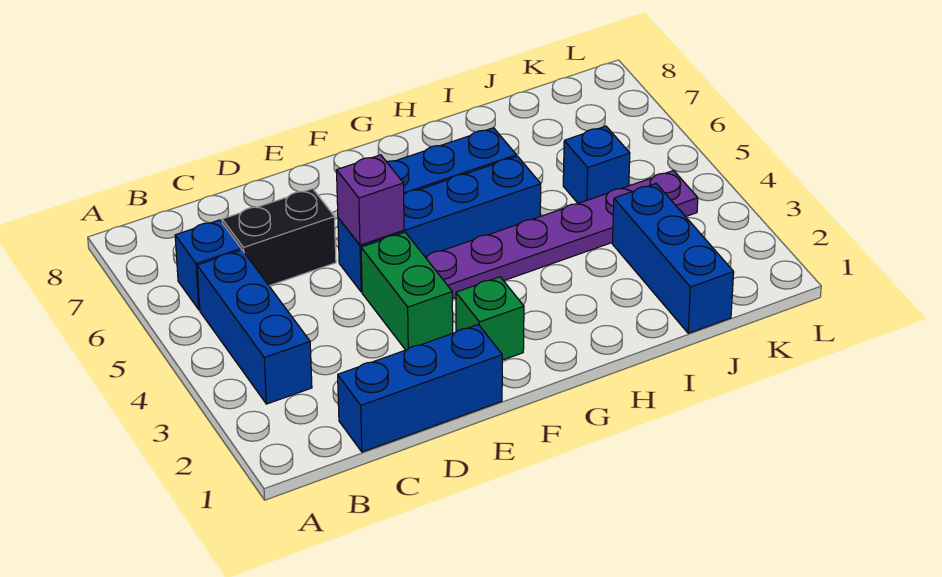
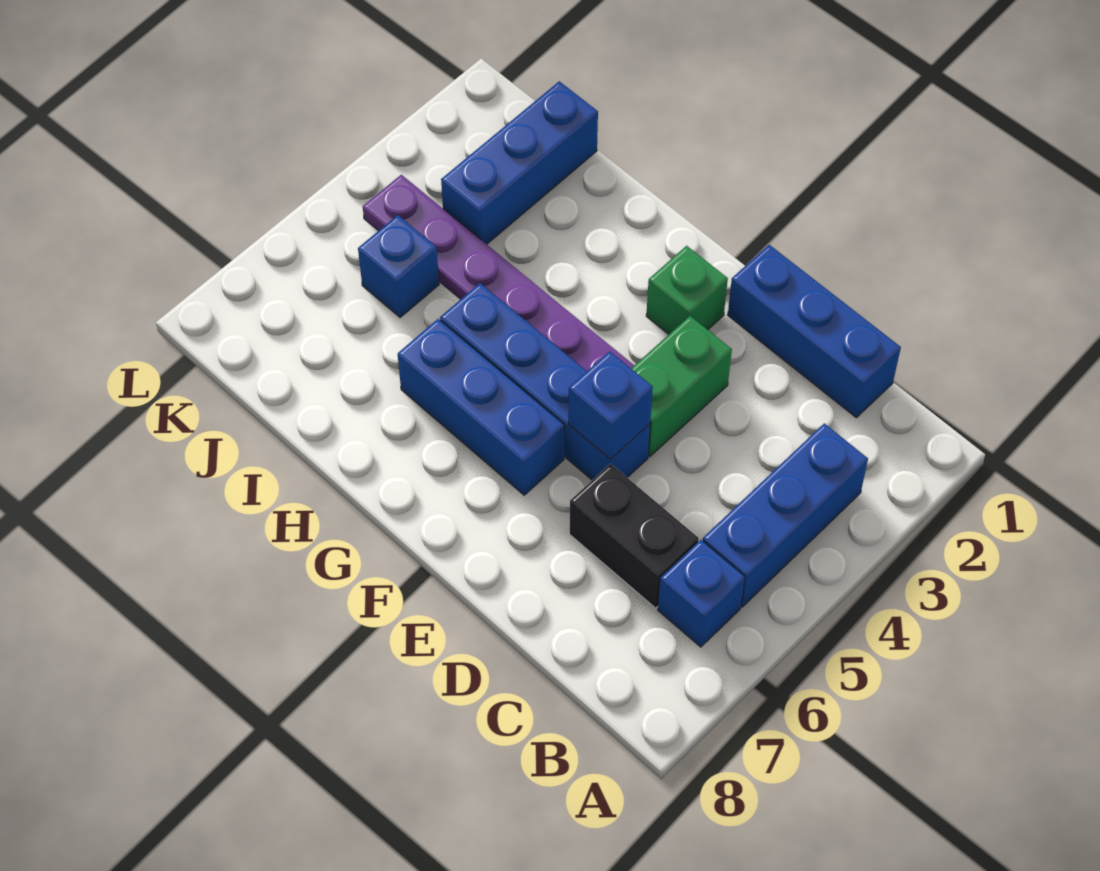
purple brick E5 level 2 -> blue brick E5 level 2

